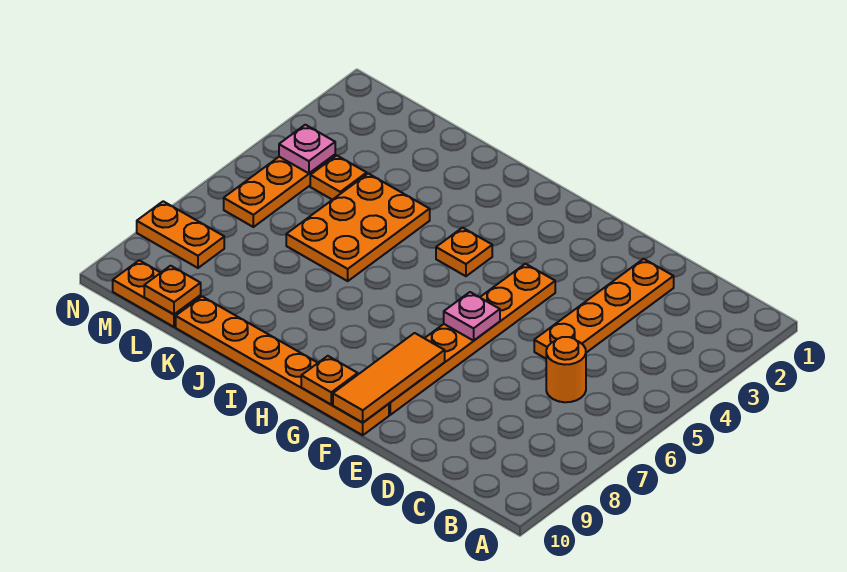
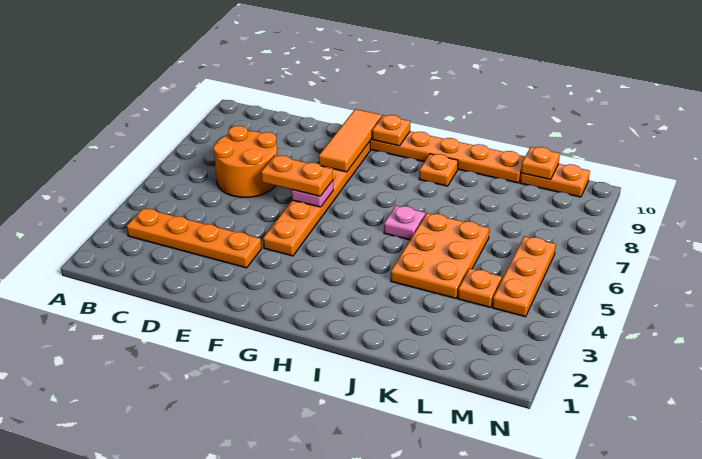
orange round brick C6 level 1 -> orange round brick C6:D7 level 1
orange plate D2:D5 level 1 -> orange plate B3:E3 level 1
orange plate H4 level 1 -> orange plate I9 level 1
pink plate M4 level 2 -> pink plate I6 level 1
orange plate M8:N8 level 1 -> orange plate E6:F6 level 3

